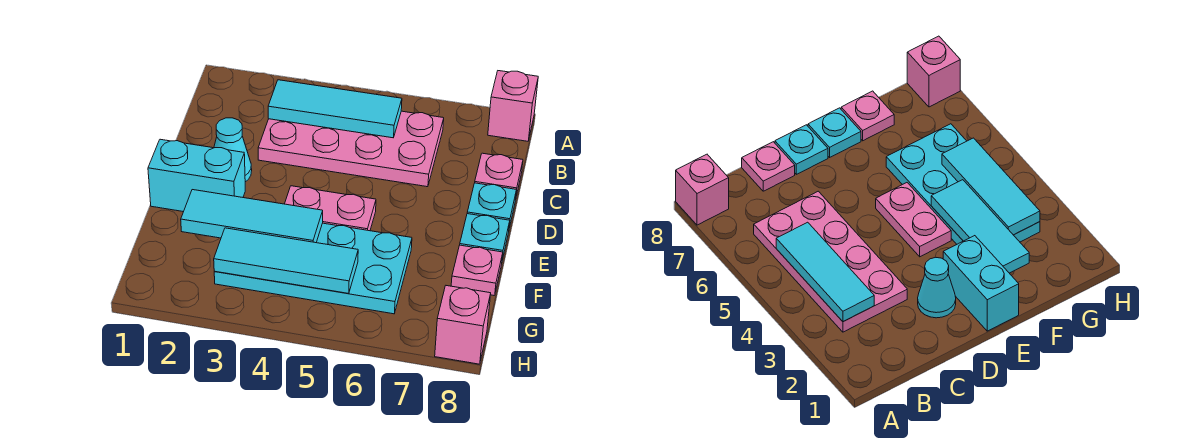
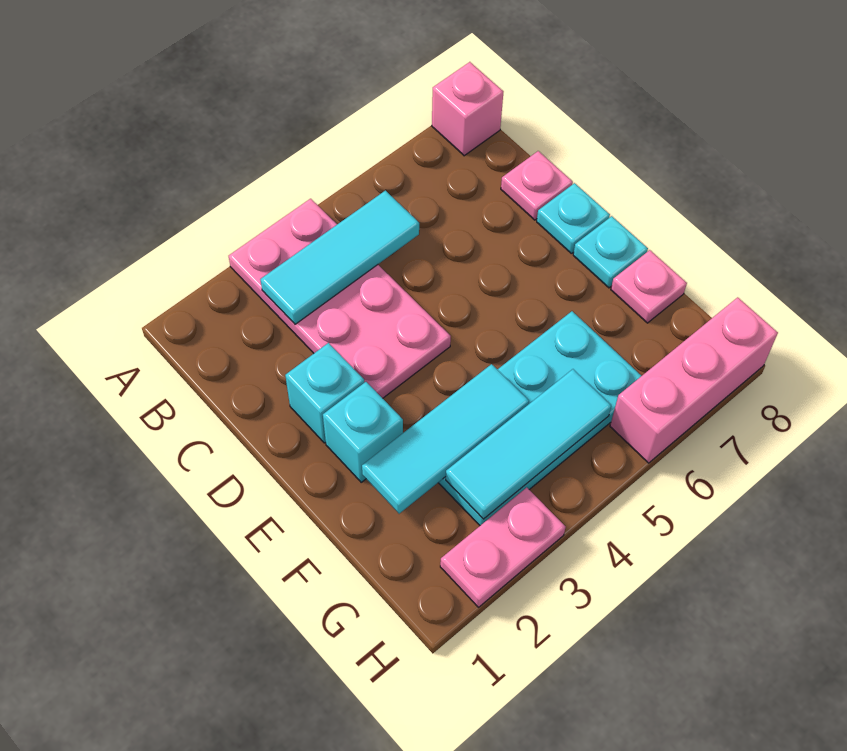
pink plate B3:C6 level 1 -> pink plate A3:D4 level 1
cyan cone D2 level 1 -> cyan brick D2 level 1
cyan brick E1:E2 level 1 -> cyan brick E2 level 1
pink plate E4:E5 level 1 -> pink plate H2:H3 level 1
pink brick H8 level 1 -> pink brick H6:H8 level 1

